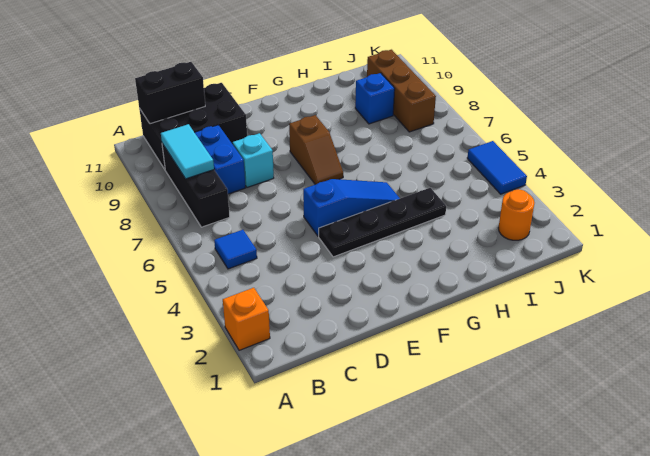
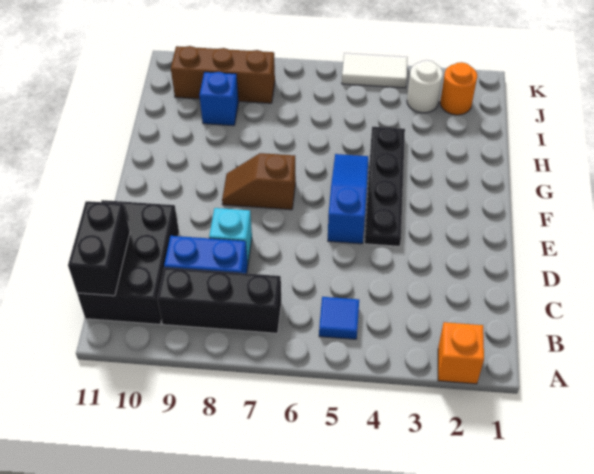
cyan tile B8:B9 level 2 -> none
brown slope F7:F8 level 1 top 8 -> brown slope F7:F8 level 1 top 7
none -> white round brick J3 level 1
blue tile K4:K5 level 1 -> white tile K4:K5 level 1

